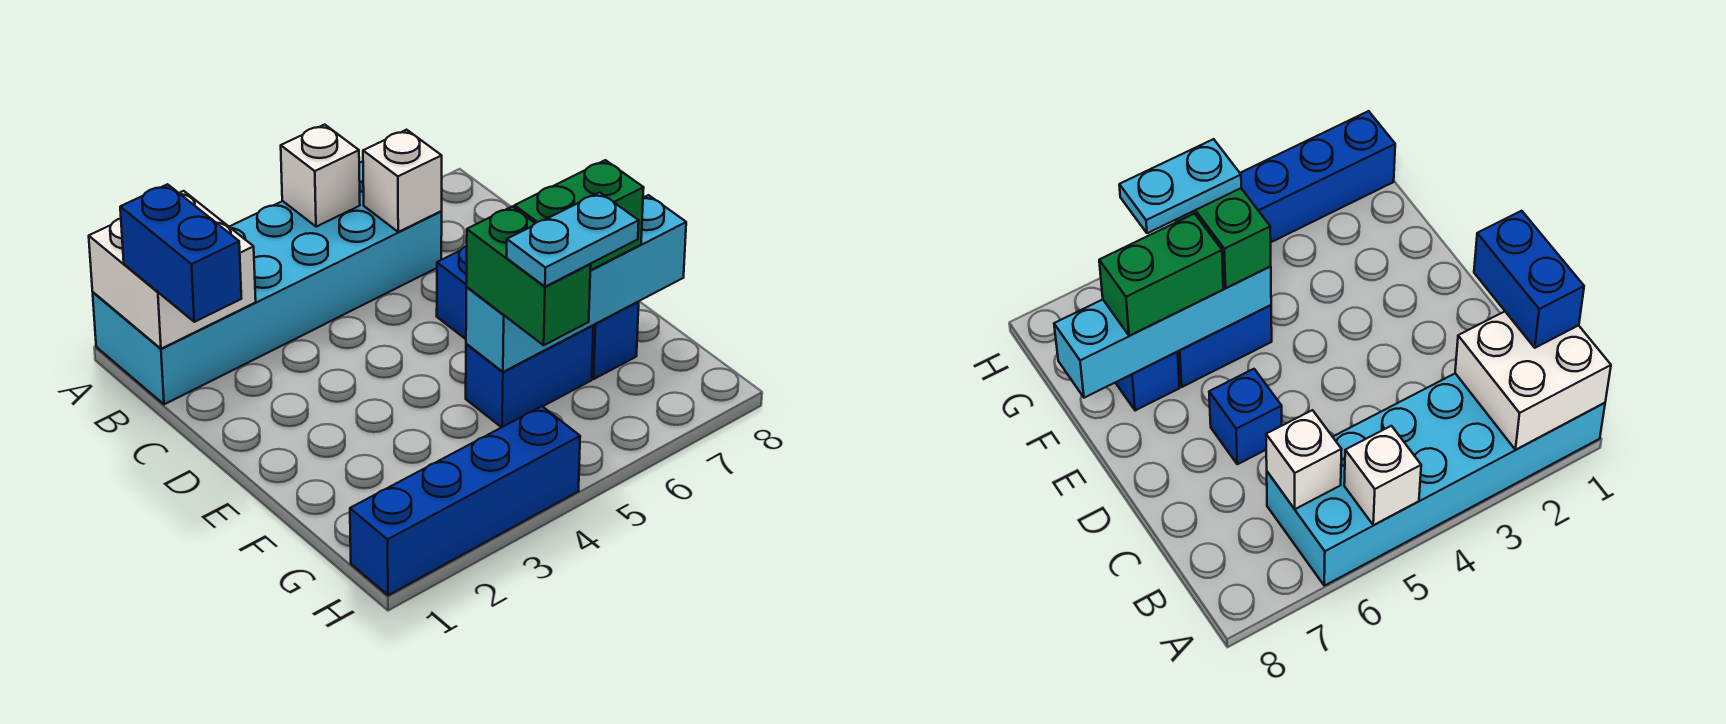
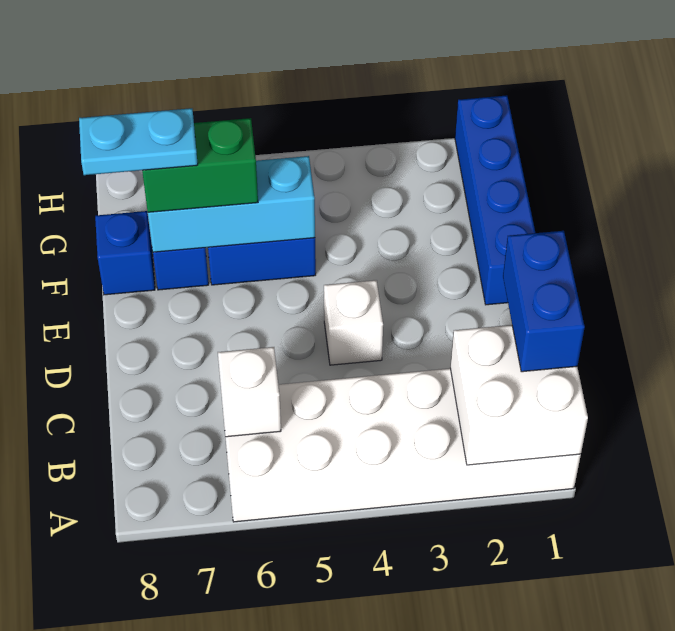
cyan brick A1:B6 level 1 -> white brick A1:B6 level 1
white brick A5 level 2 -> white brick D4 level 1
blue brick D6 level 1 -> blue brick F8 level 1
cyan brick F5:F8 level 2 -> cyan brick F5:F7 level 2
green brick F5:G5 level 3 -> none
cyan plate G5:G6 level 4 -> cyan plate F7:F8 level 4
blue brick H1:H4 level 1 -> blue brick E1:H1 level 1

